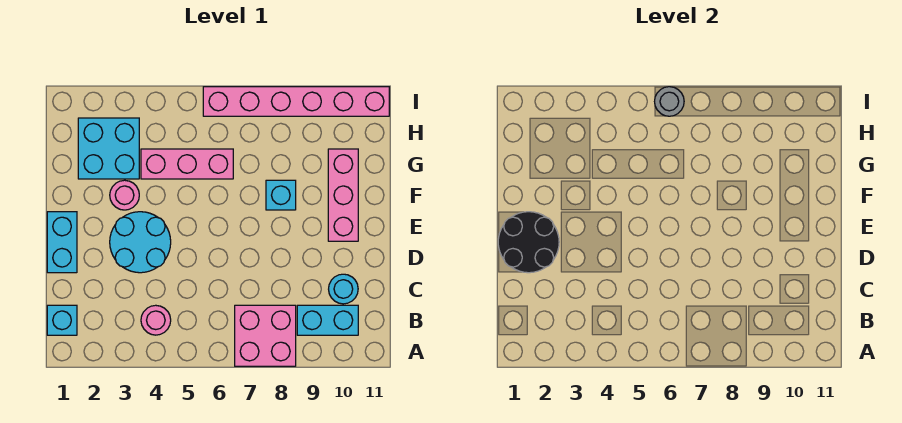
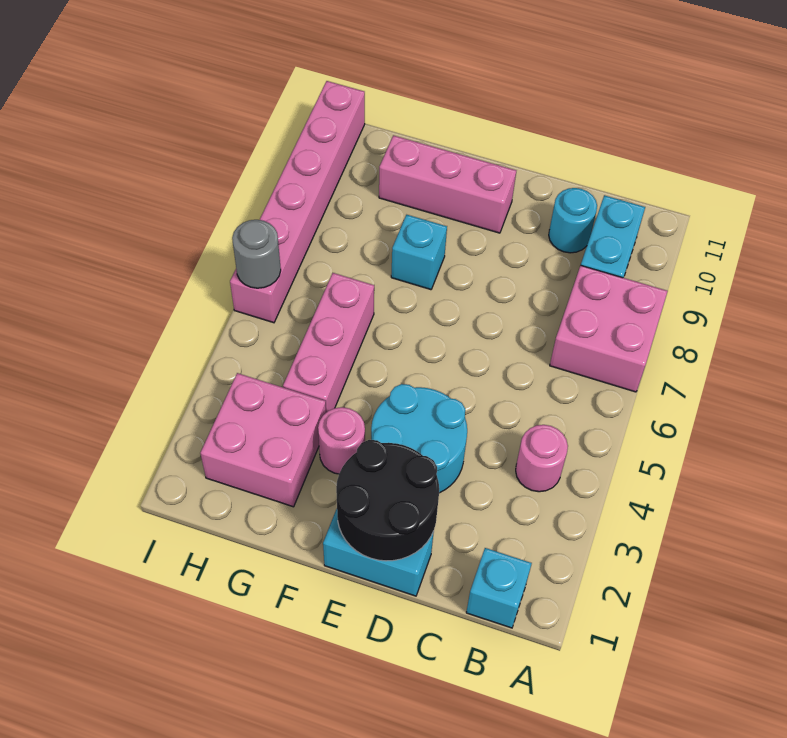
cyan brick G2:H3 level 1 -> pink brick G2:H3 level 1

